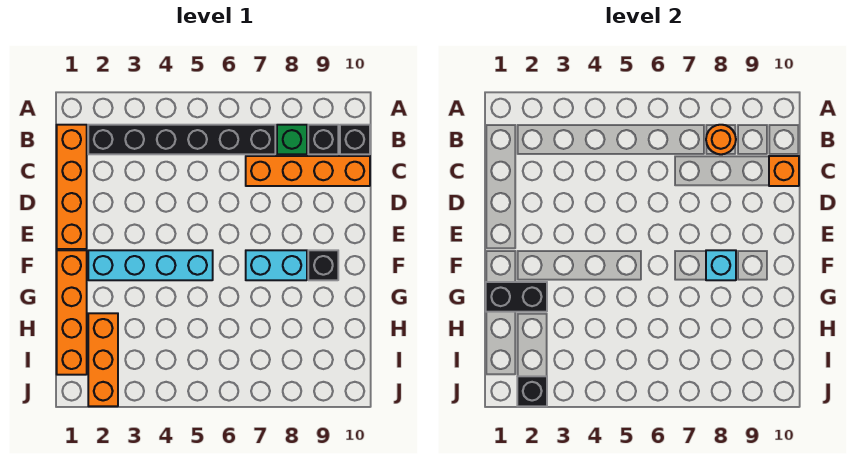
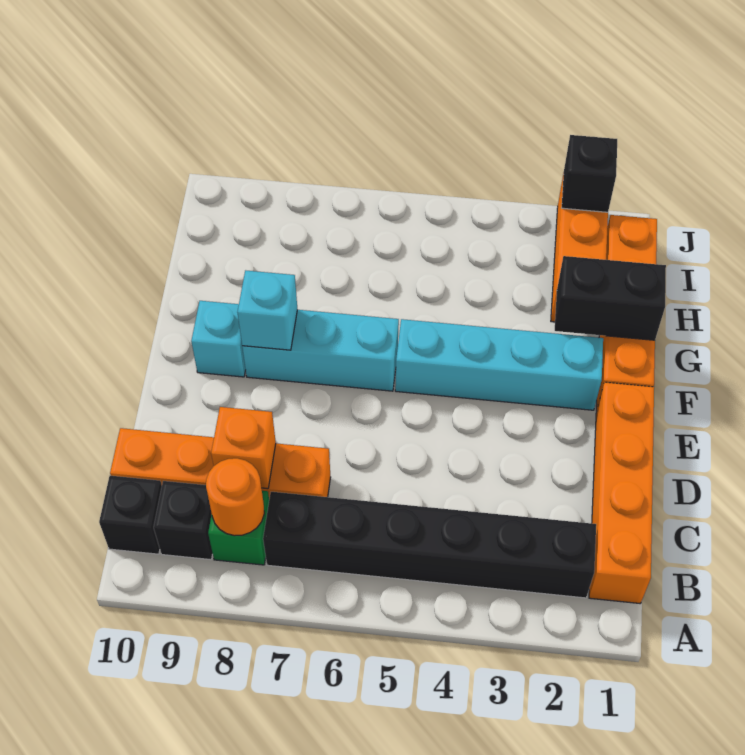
orange brick C10 level 2 -> orange brick C8 level 2
cyan brick F7:F8 level 1 -> cyan brick F6:F8 level 1
black brick F9 level 1 -> cyan brick F9 level 1

